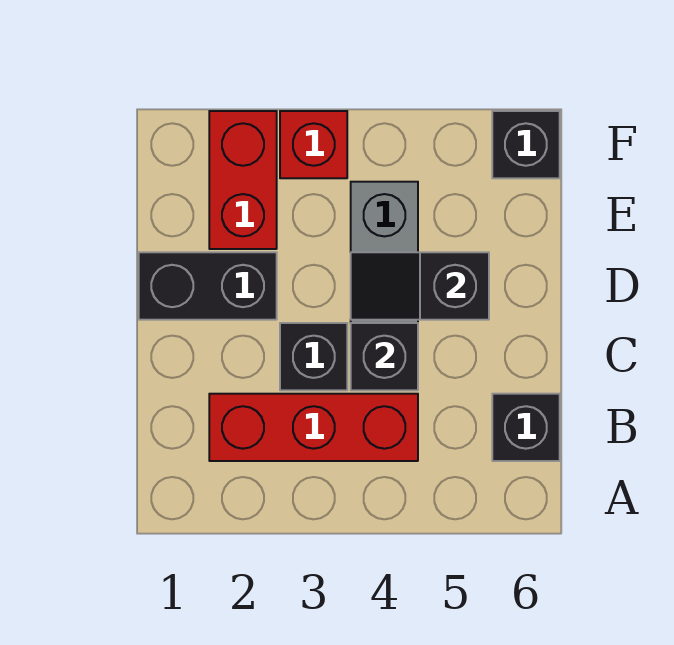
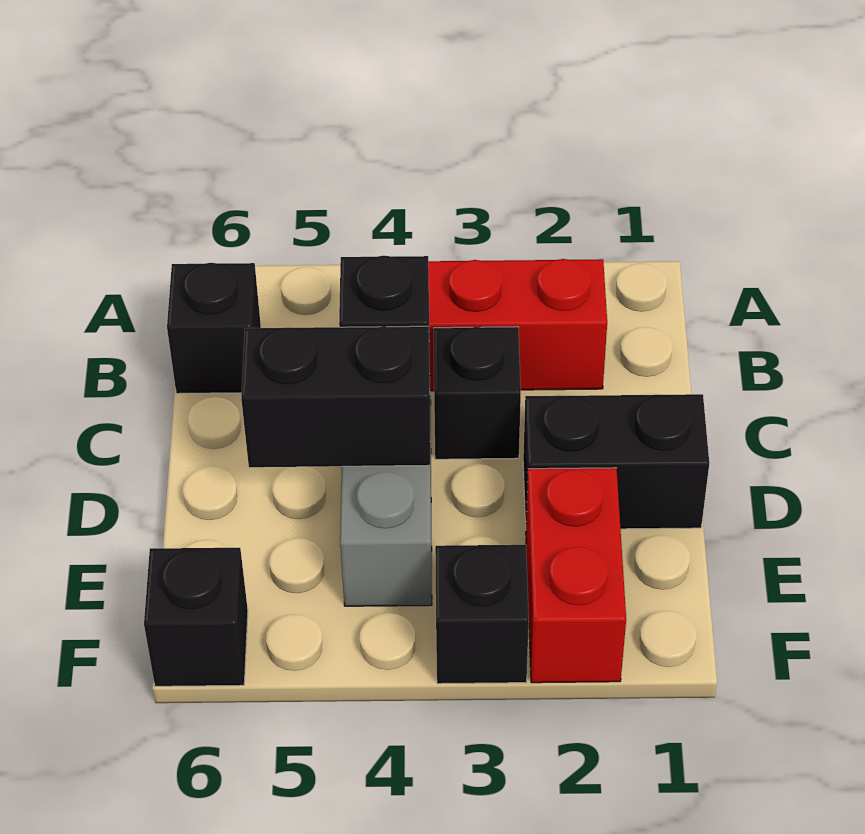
black slope D4:D5 level 2 top 5 -> black brick D4:D5 level 2
red brick F3 level 1 -> black brick F3 level 1

